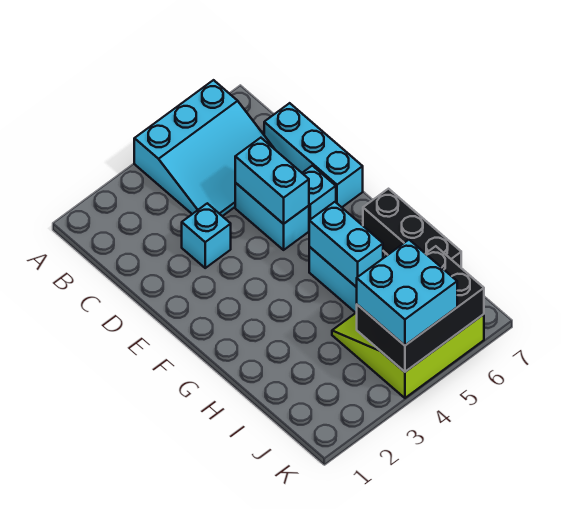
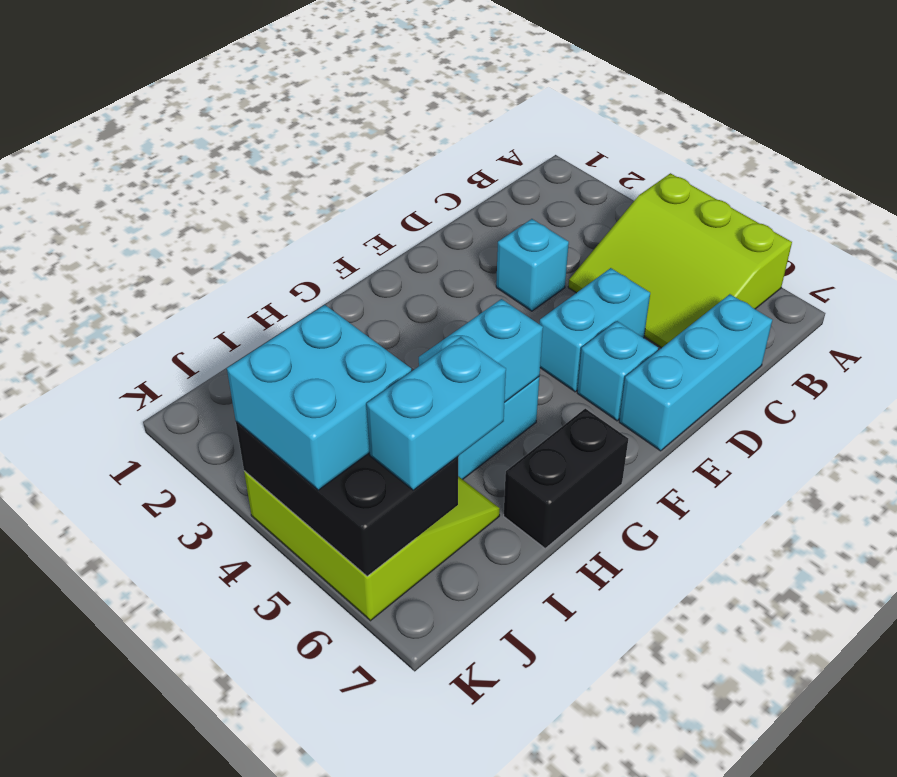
cyan slope A4:C6 level 1 top A -> lime slope A4:C6 level 1 top A
cyan brick D5:E5 level 2 -> cyan brick I6:J6 level 3
black brick G7:I7 level 1 -> black brick G7:H7 level 1

